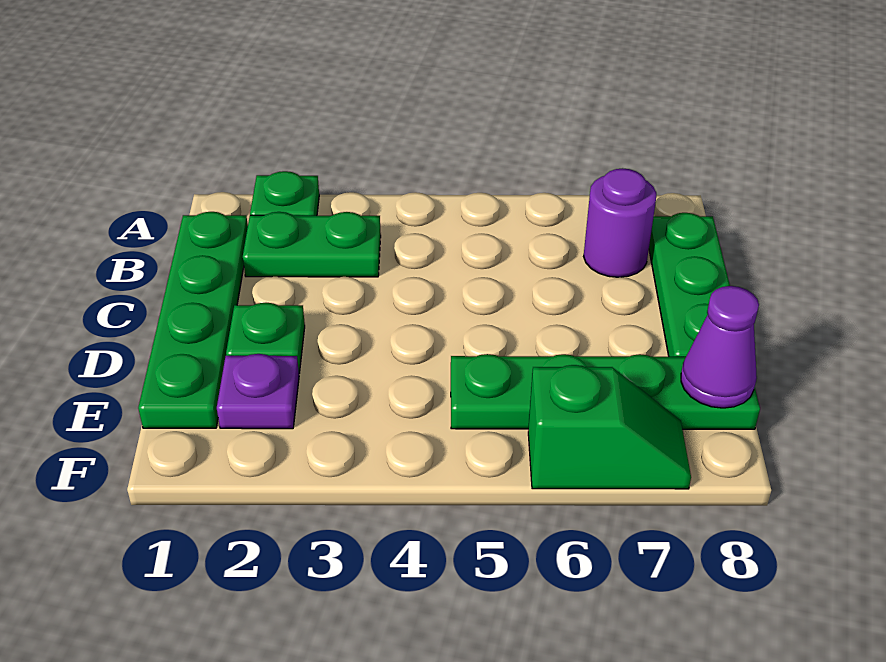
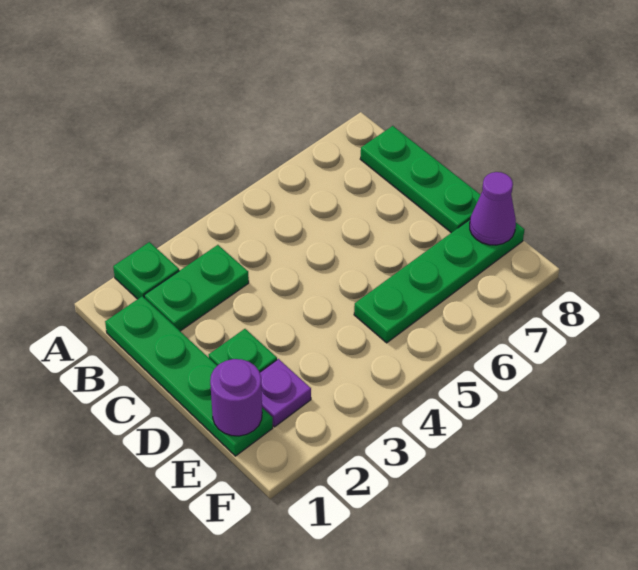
purple round brick B7 level 1 -> purple round brick E1 level 2
green slope F6:F7 level 1 top 6 -> none

